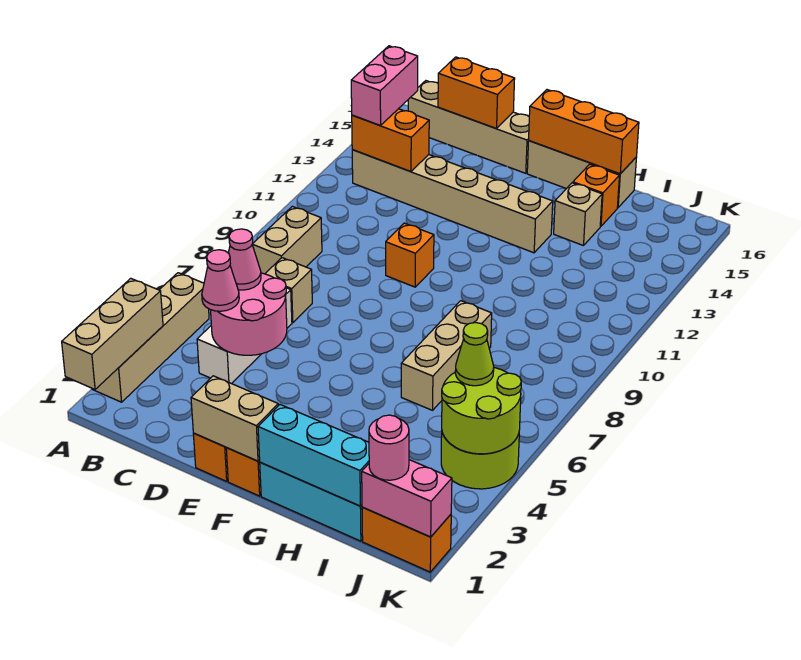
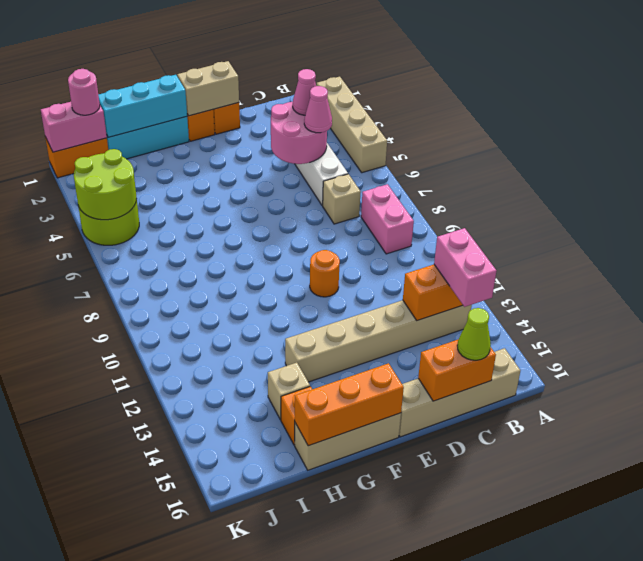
tan brick A1:A3 level 2 -> none
tan brick B8:B9 level 1 -> pink brick B8:B9 level 1
orange brick E10 level 1 -> orange round brick E10 level 1
tan brick H6:H8 level 1 -> none
lime cone J5 level 3 -> lime cone C16 level 3

